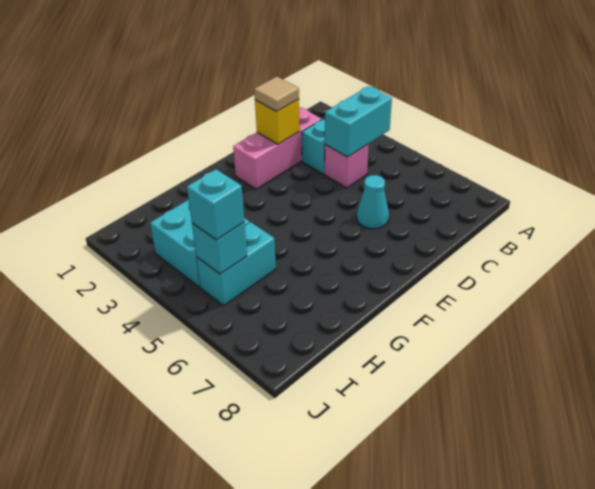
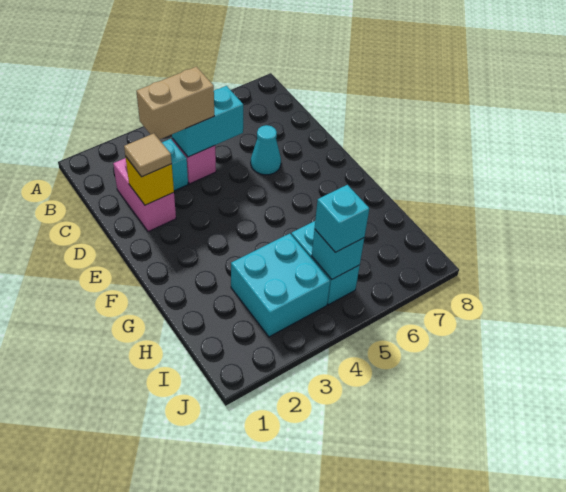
cyan brick B4:C4 level 2 -> cyan brick C4:C5 level 2
pink brick C2:E2 level 1 -> pink brick C2:D2 level 1
none -> tan brick C3:C4 level 3

